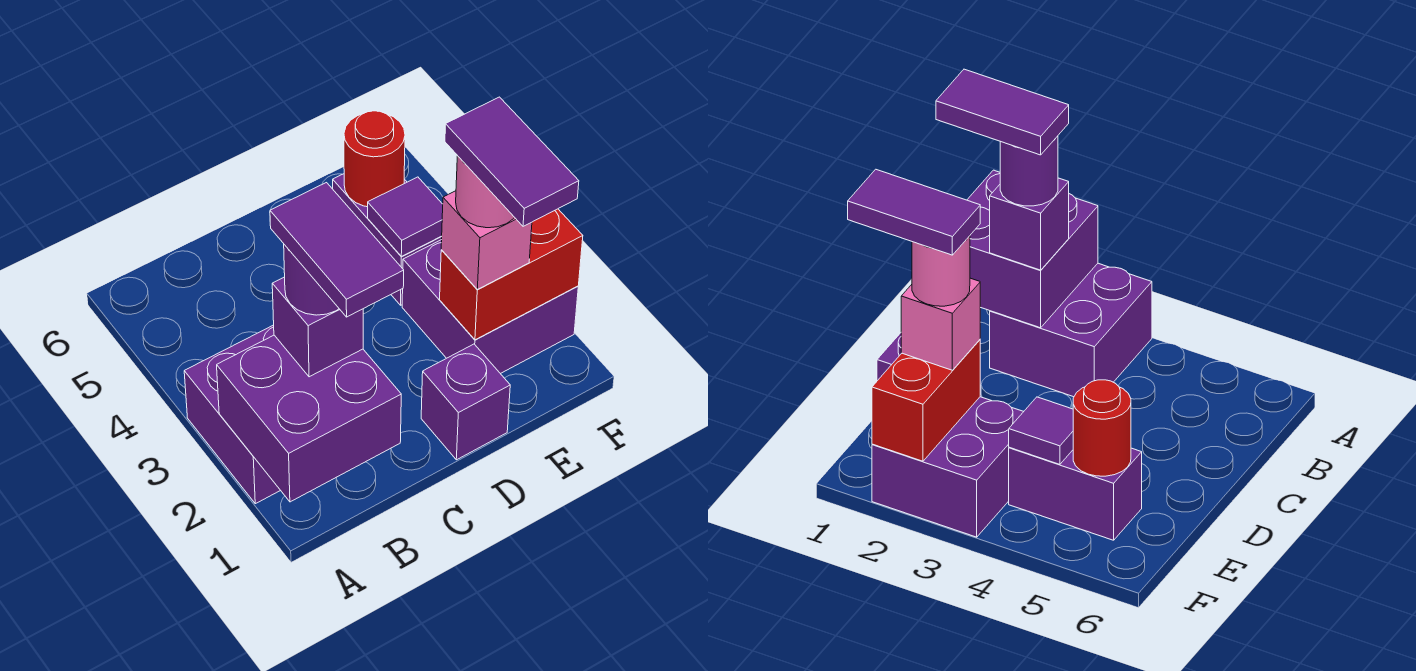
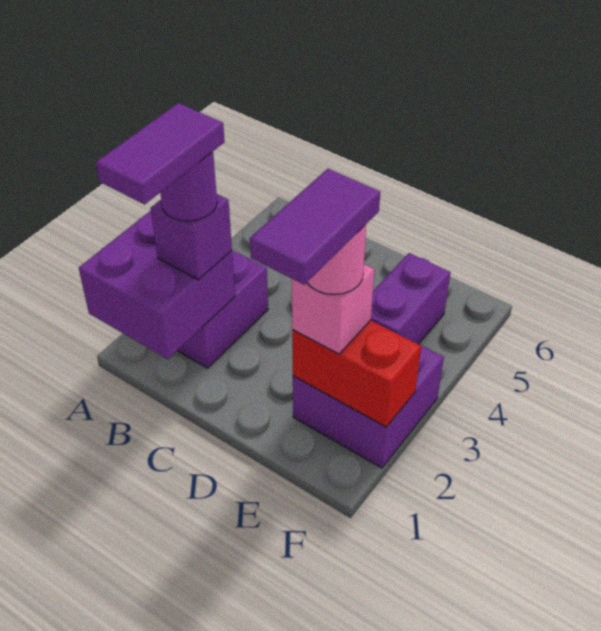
purple brick D1 level 1 -> none
purple tile E4 level 2 -> none
red round brick E5 level 2 -> none

